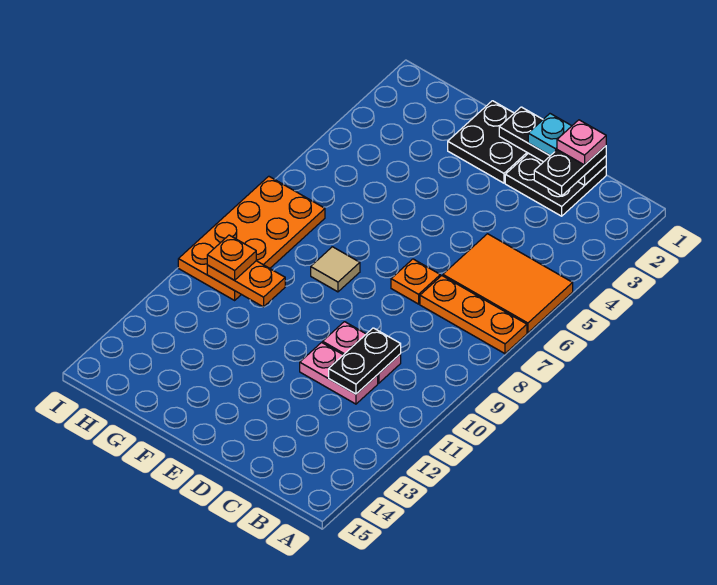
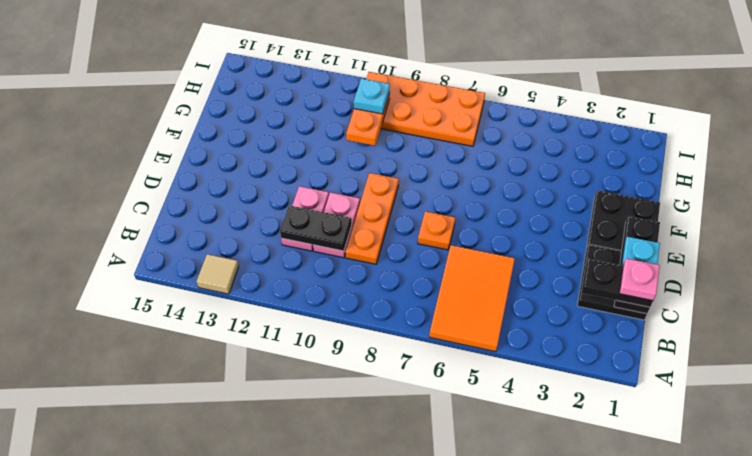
orange plate A7:C7 level 1 -> orange plate C9:E9 level 1
tan tile F8 level 1 -> tan tile A13 level 1
orange plate H10 level 3 -> cyan plate H10 level 3

